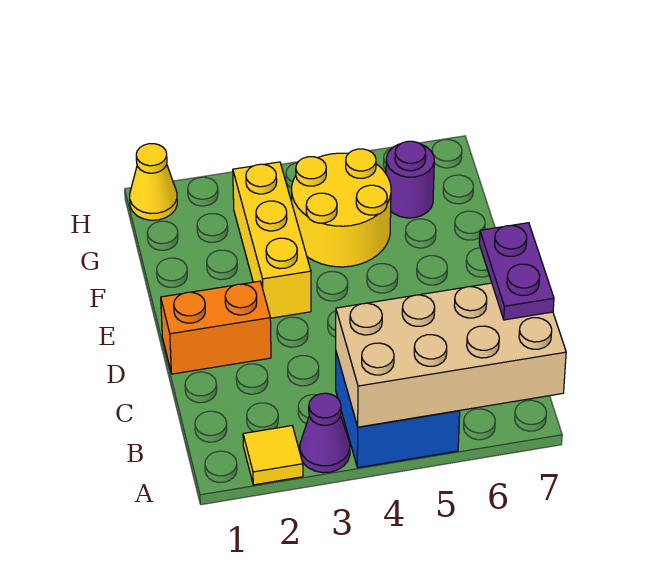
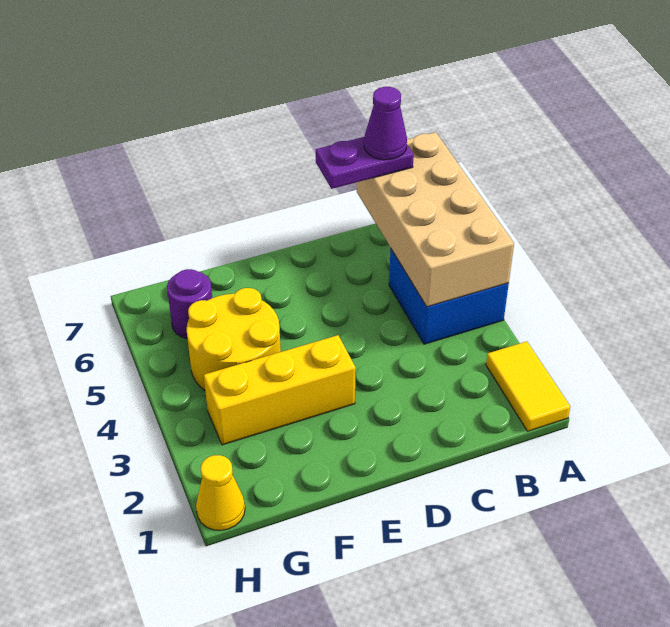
yellow tile A2 level 1 -> yellow tile A1:A2 level 1
purple cone A3 level 1 -> purple cone B7 level 4
orange brick D1:D2 level 1 -> none

